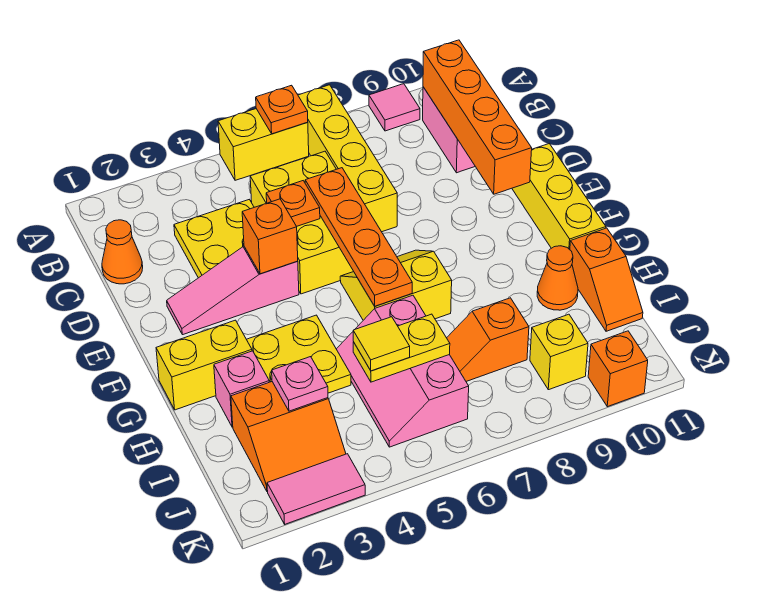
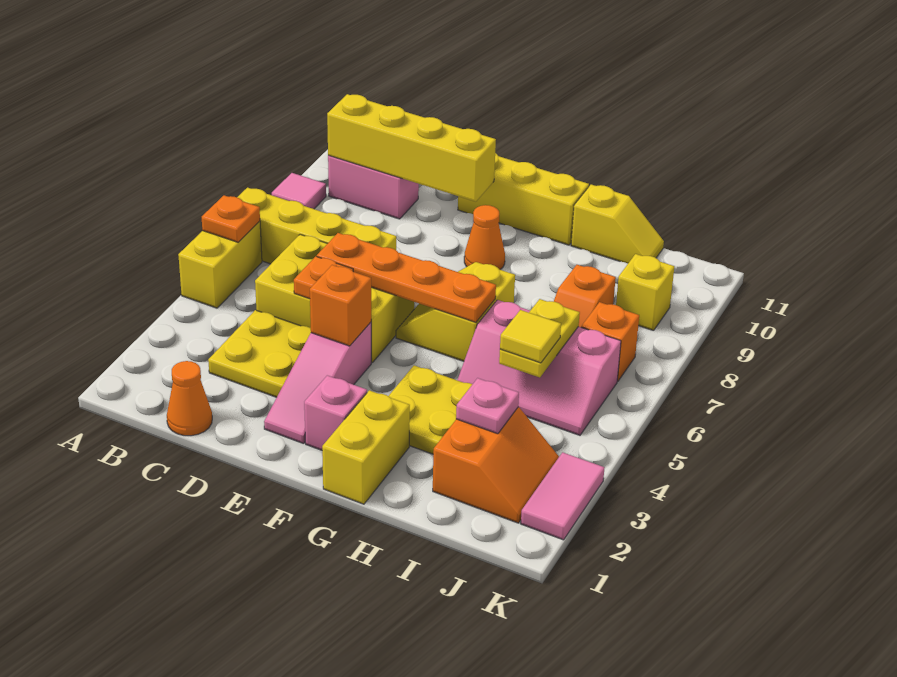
orange brick B10:E10 level 2 -> yellow brick B10:E10 level 2
pink brick H2 level 1 -> pink brick F2 level 1
orange cone H10 level 1 -> orange cone F9 level 1
orange slope H11:I11 level 1 top H -> yellow slope H11:I11 level 1 top H
orange brick K10 level 1 -> orange brick J7 level 1

